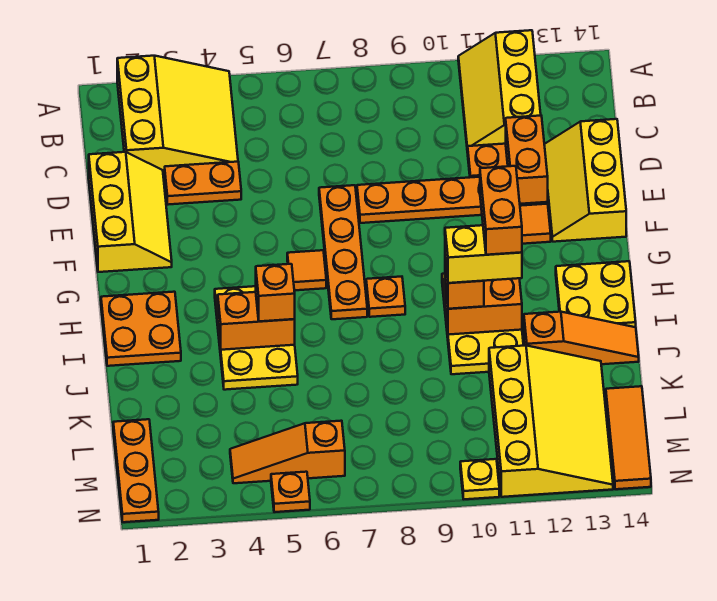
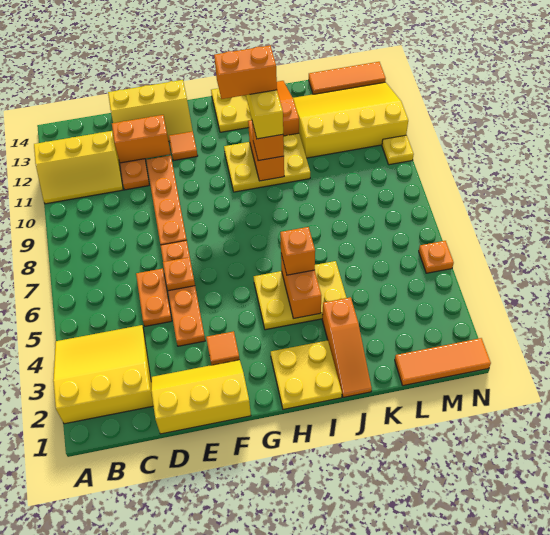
orange plate D3:D4 level 1 -> orange plate D5:D6 level 1
orange plate E7:H7 level 1 -> orange plate E4:E7 level 1
orange tile G6 level 1 -> orange tile F3 level 1
orange plate H1:I2 level 1 -> yellow plate H1:I2 level 1
orange plate H8 level 1 -> orange plate E6 level 2
orange plate L1:N1 level 1 -> orange tile L1:N1 level 1
orange slope M4:M6 level 1 top 6 -> orange slope J1:J3 level 1 top 3

